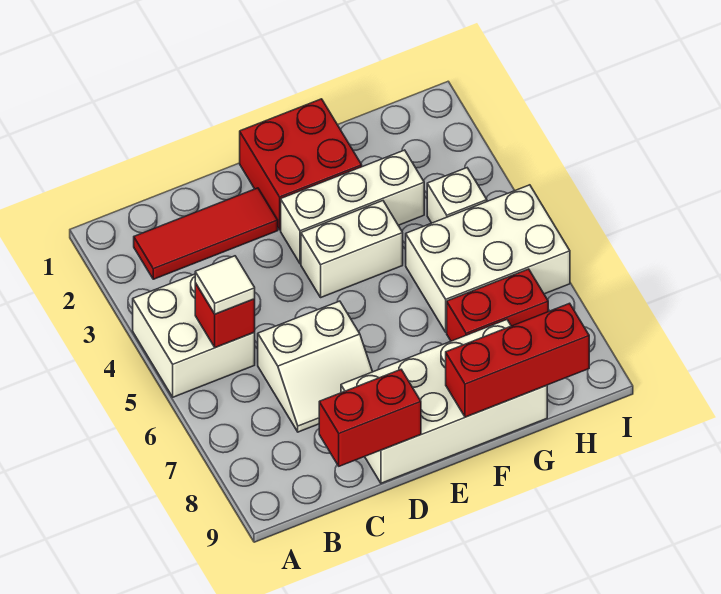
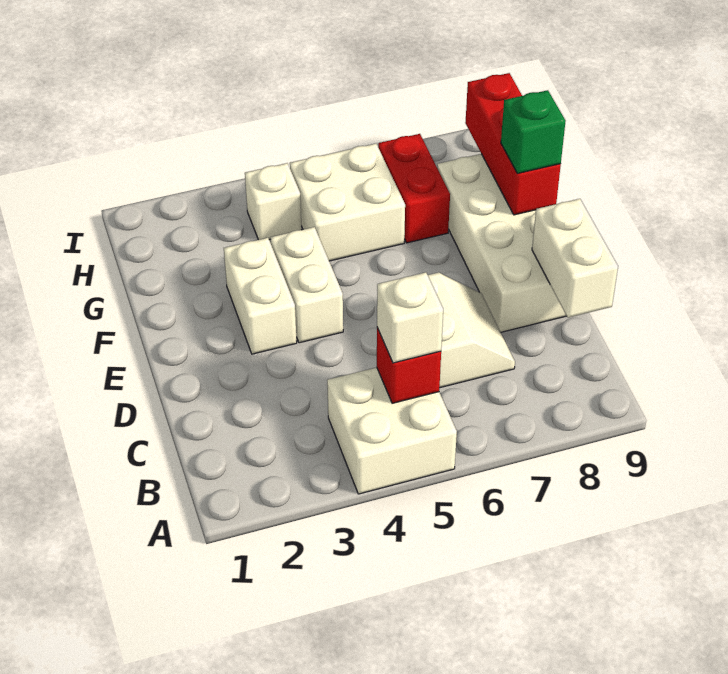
red tile B2:D2 level 1 -> none
white tile B5 level 3 -> white brick B5 level 3
red brick C9:D9 level 2 -> white brick C9:D9 level 2
red brick E1:F2 level 1 -> none
white brick E3:G3 level 1 -> white brick E3:F3 level 1
none -> green brick F9 level 3
white brick G5:I6 level 1 -> white brick G5:H6 level 1

